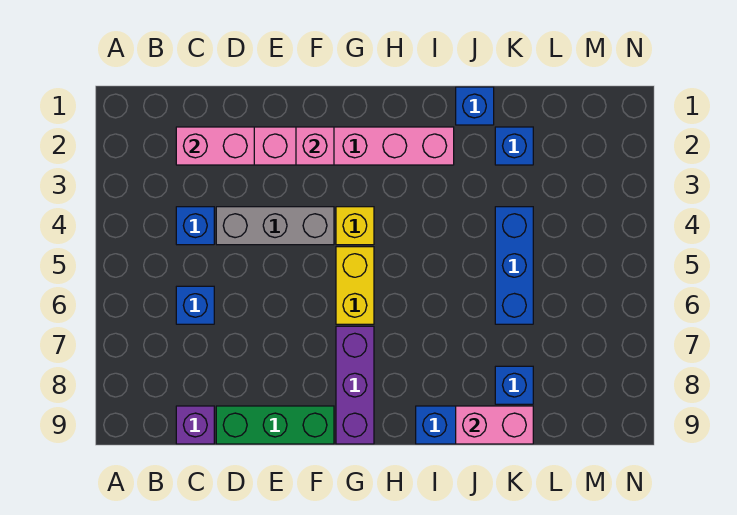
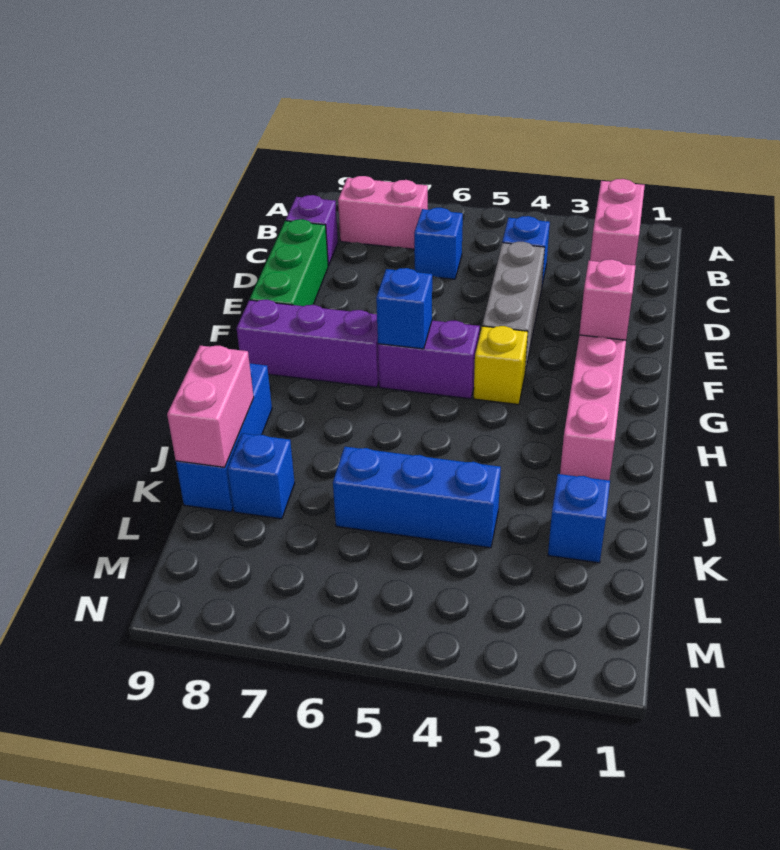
none -> pink brick B7:B8 level 1
yellow brick G5:G6 level 1 -> purple brick G5:G6 level 1
blue brick J1 level 1 -> blue brick G6 level 2

